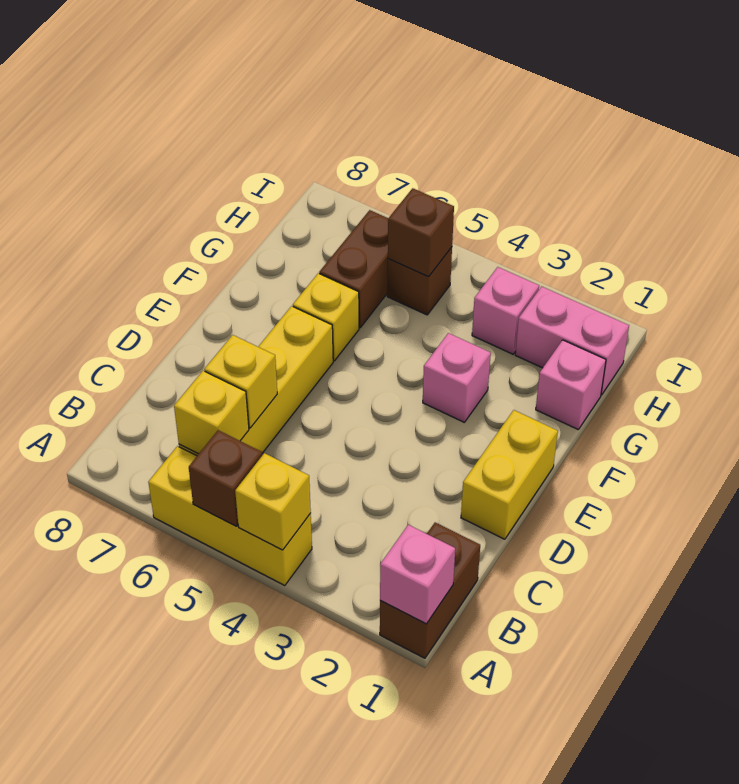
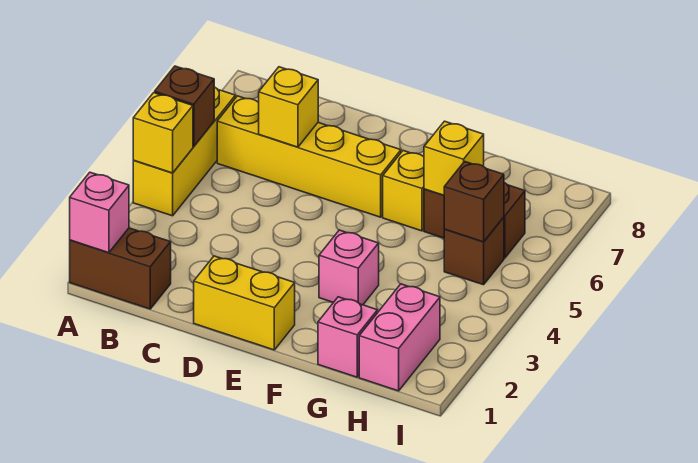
yellow brick B6 level 2 -> yellow brick G6 level 2
pink brick H3 level 1 -> none

